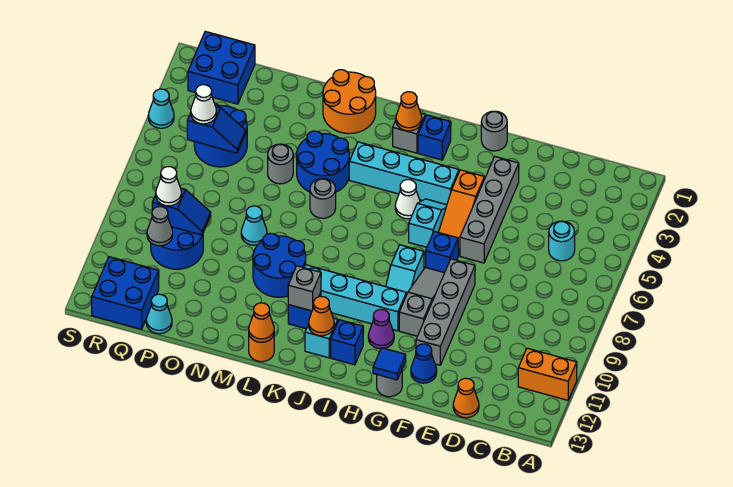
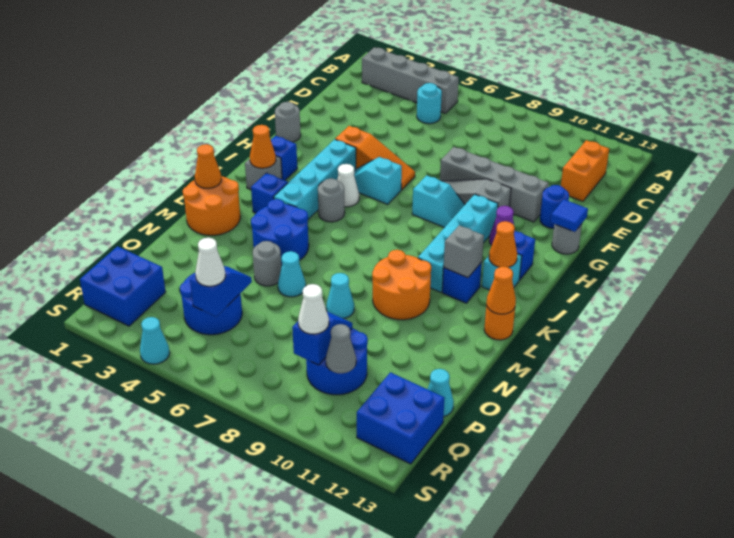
orange brick A11:B11 level 1 -> orange brick C12:D12 level 1
orange cone D13 level 1 -> orange cone L1 level 2
grey brick F3:F6 level 1 -> grey brick B2:B5 level 1
blue cone F12 level 1 -> blue round brick F12 level 1
blue brick G7 level 1 -> blue brick K3 level 1
grey round brick L6 level 1 -> grey round brick J5 level 1
blue round brick L9:M10 level 1 -> orange round brick L9:M10 level 1
none -> cyan cone N6 level 1

